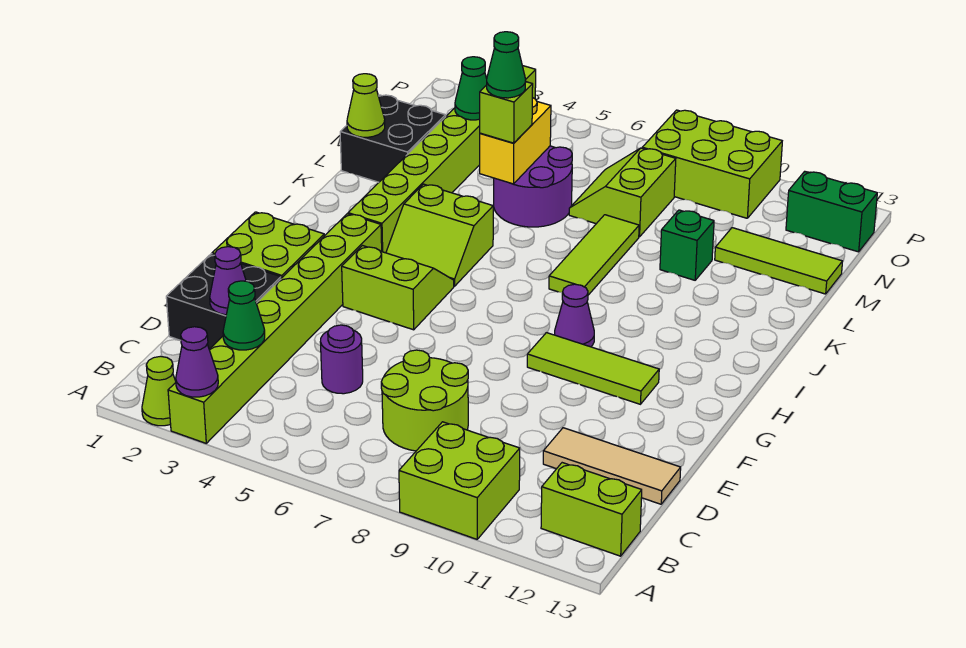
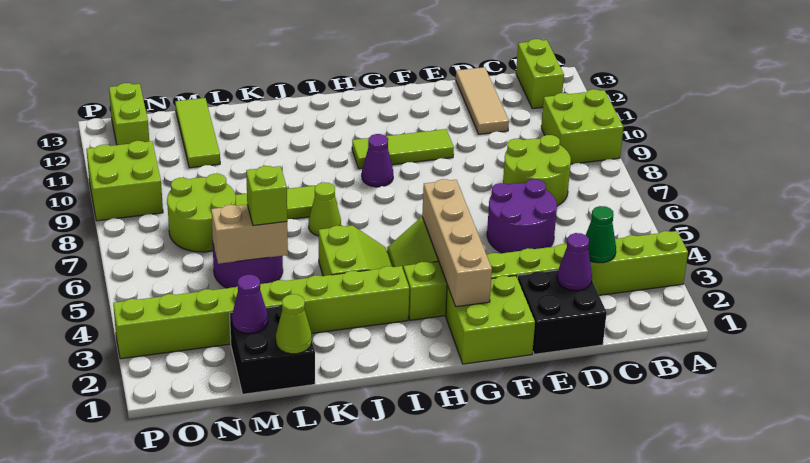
lime cone A2 level 1 -> lime cone J7 level 1
purple cone A3 level 2 -> purple cone M2 level 2
purple round brick D5 level 1 -> purple round brick D5:E6 level 1
none -> tan brick G2:G5 level 2
lime tile G9:G11 level 1 -> lime tile F10:H10 level 1
yellow brick L5:M5 level 2 -> tan brick L5:M5 level 2
green cone L5 level 4 -> none
green brick L10 level 1 -> none
lime slope M7:N8 level 1 top 8 -> lime round brick M7:N8 level 1
green cone N3 level 2 -> none
lime brick O8:P10 level 1 -> lime brick O9:P10 level 1
green brick O12:O13 level 1 -> lime brick O12:O13 level 1

